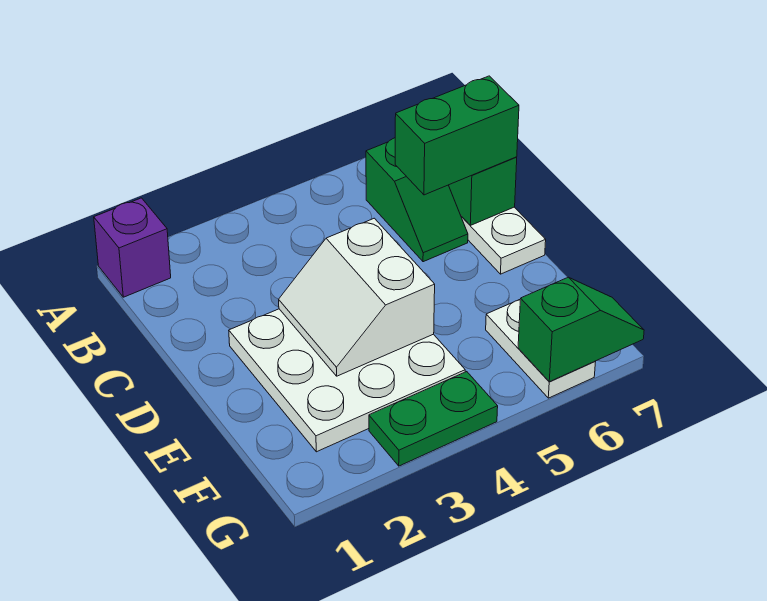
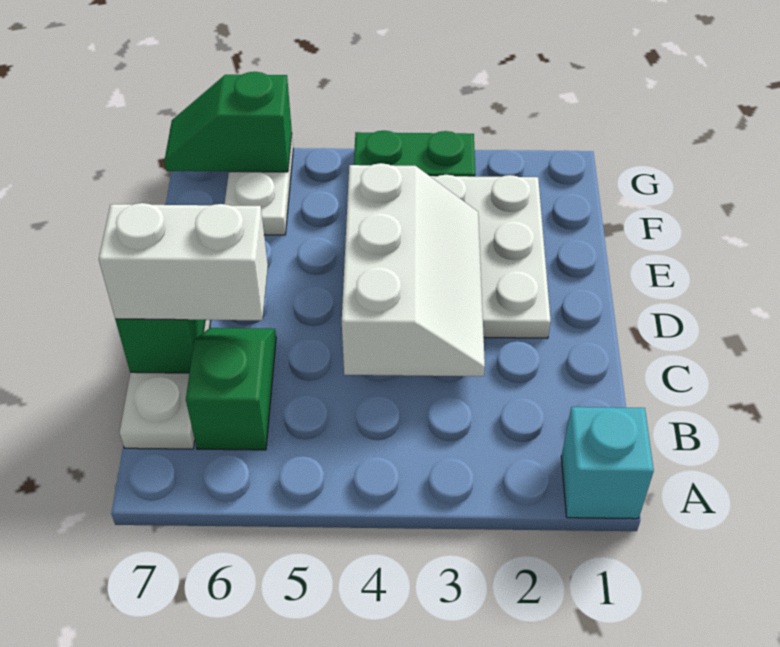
purple brick A1 level 1 -> cyan brick A1 level 1
green brick C6:C7 level 3 -> white brick C6:C7 level 3
white slope D3:E4 level 2 top 4 -> white slope C3:E4 level 2 top 4

